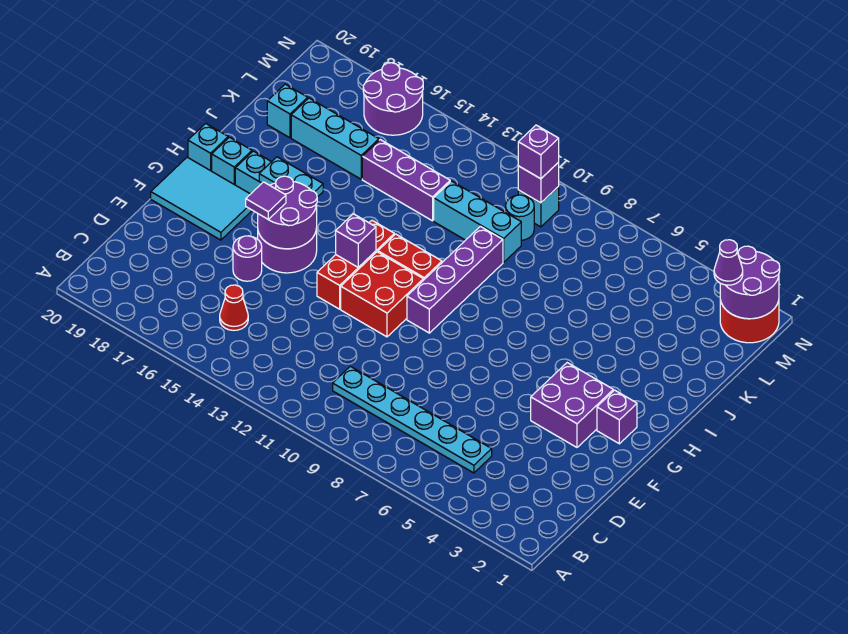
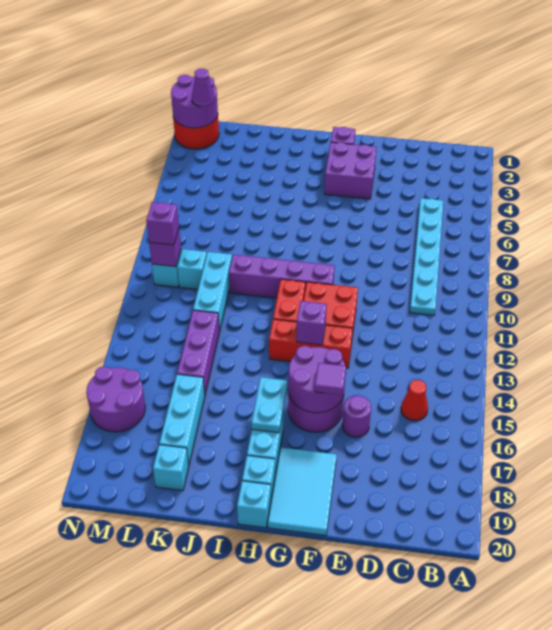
cyan round brick L10 level 1 -> cyan brick L10 level 1

